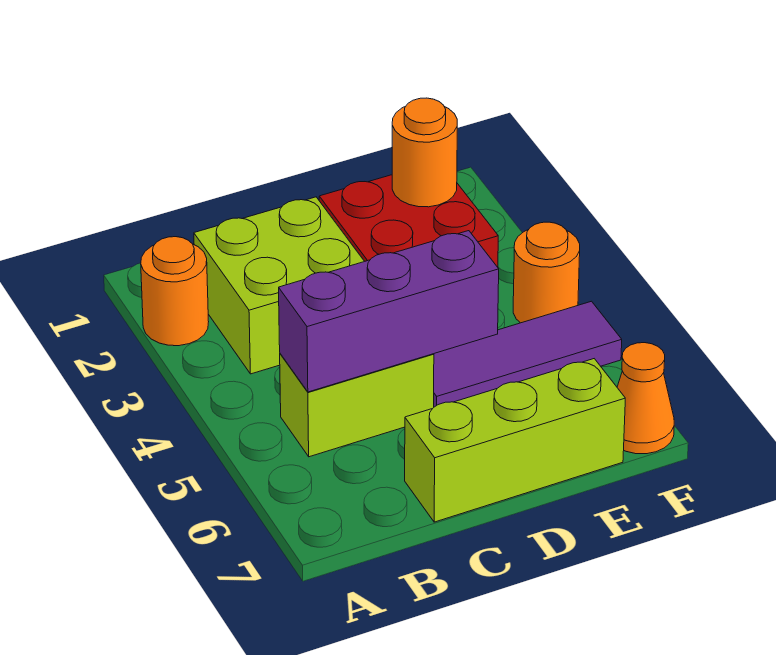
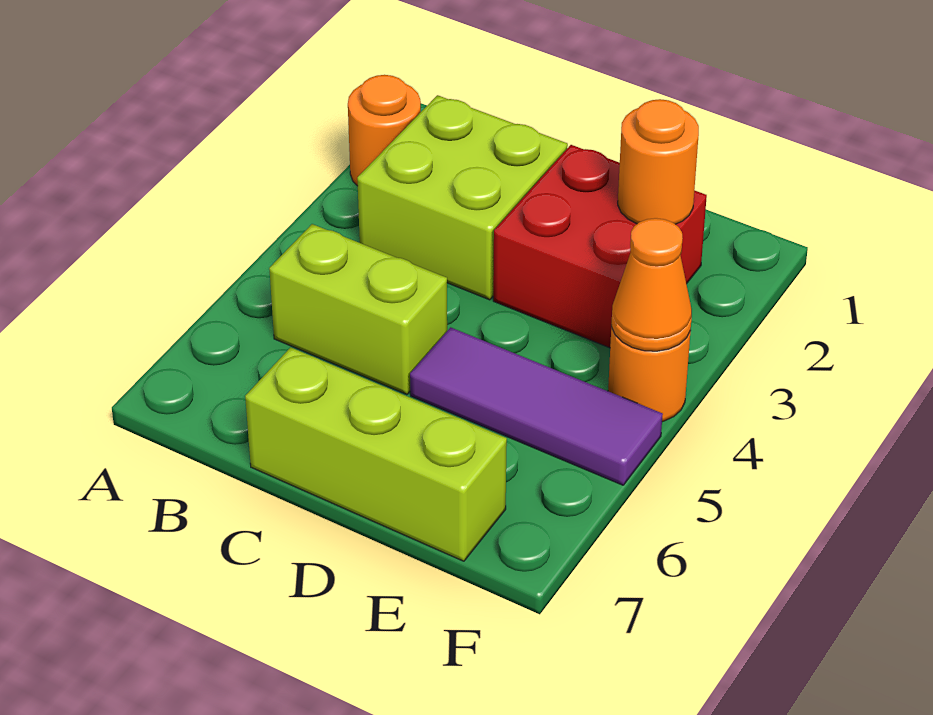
purple brick B5:D5 level 2 -> none
orange cone F7 level 1 -> orange cone F4 level 2

